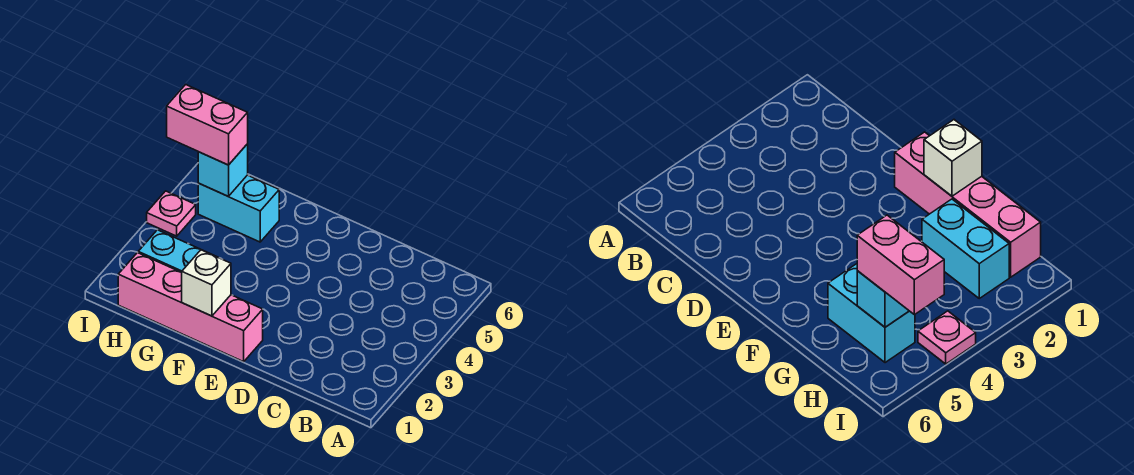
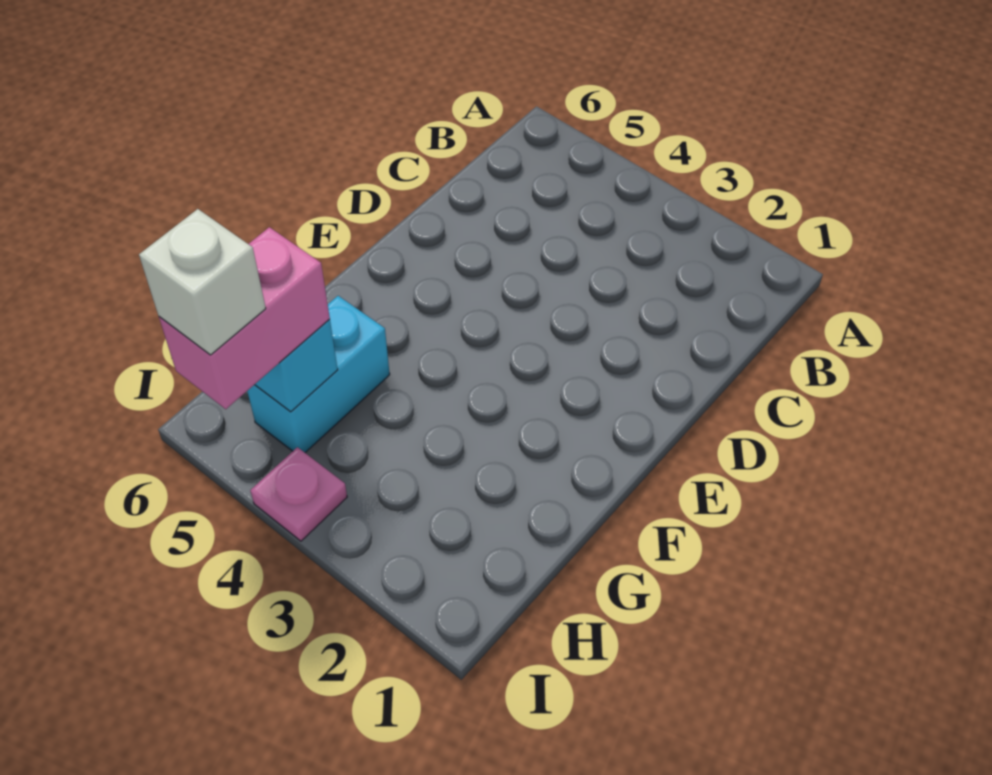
pink brick E1:H1 level 1 -> none
white brick F1 level 2 -> white brick I5 level 4
cyan brick G2:H2 level 1 -> none

